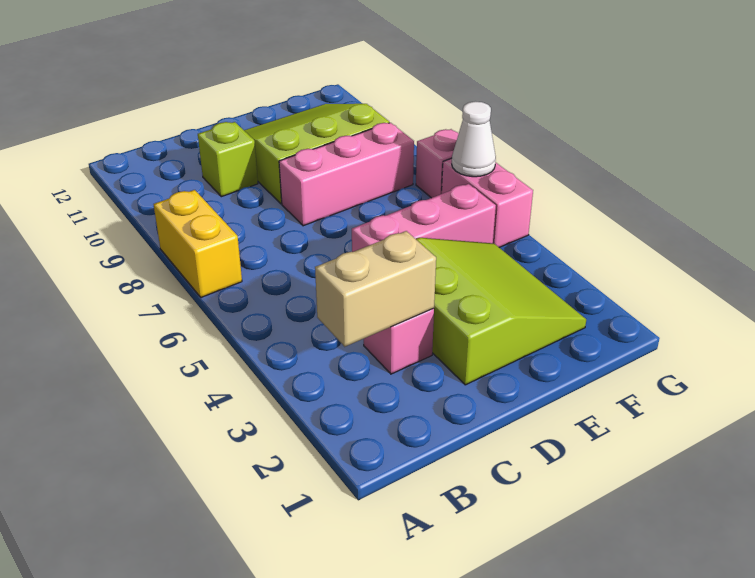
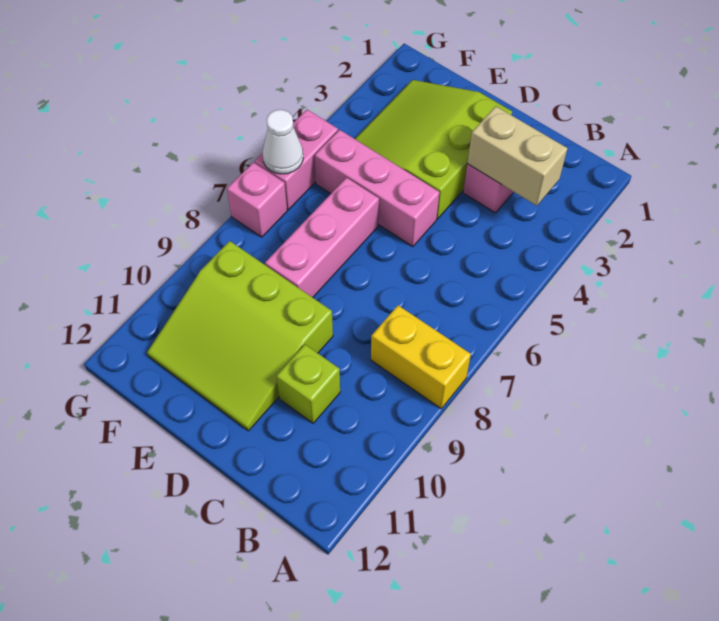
yellow brick A7:A8 level 1 -> yellow brick A8:B8 level 1
pink brick D8:F8 level 1 -> pink brick E6:E8 level 1

